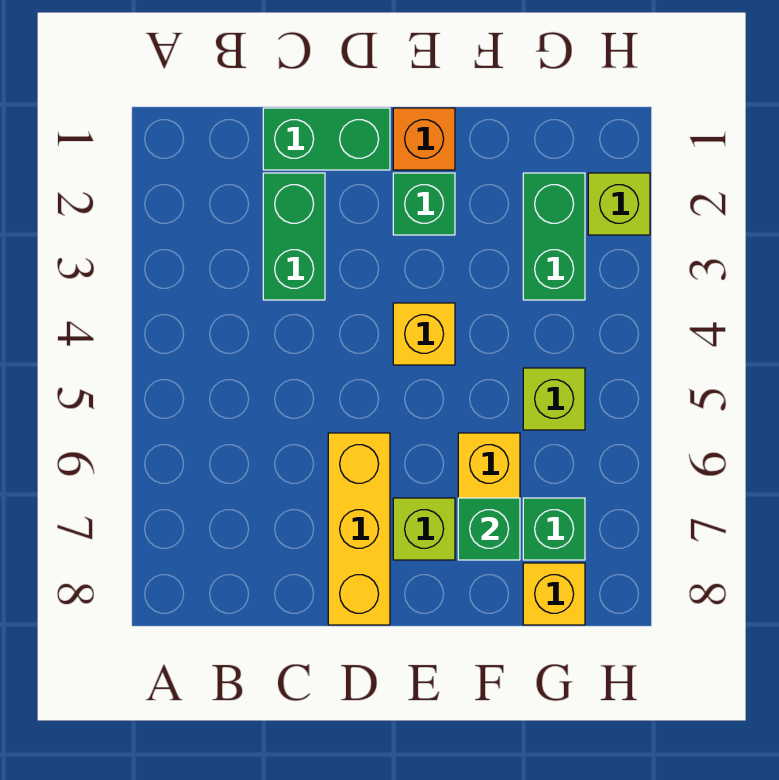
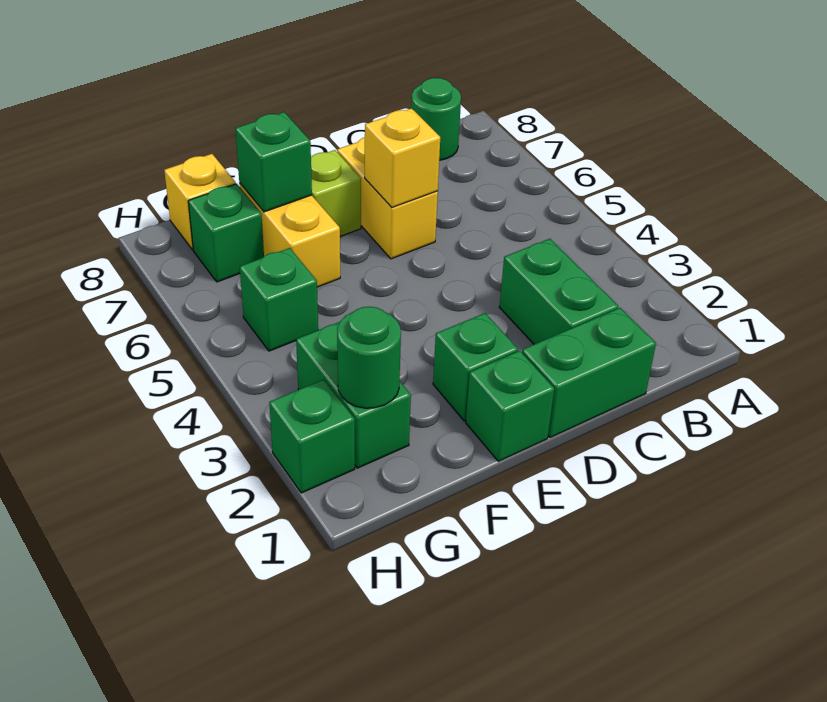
none -> green round brick B8 level 1
yellow brick D6:D8 level 1 -> yellow brick D6:D7 level 1
orange brick E1 level 1 -> green brick E1 level 1
yellow brick E4 level 1 -> yellow brick D6 level 2
none -> green round brick G2 level 2
lime brick G5 level 1 -> green brick G5 level 1
lime brick H2 level 1 -> green brick H2 level 1

